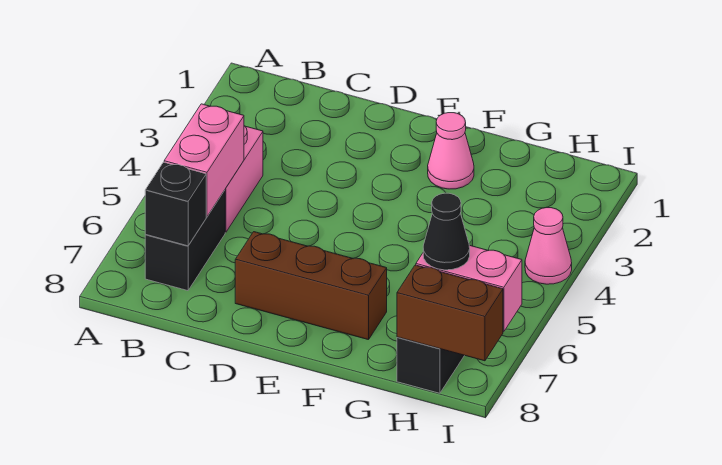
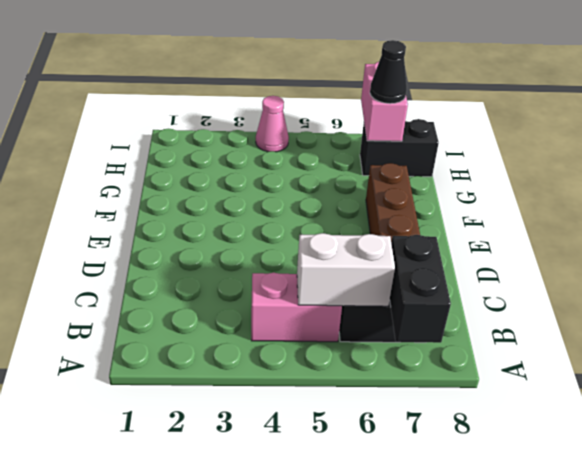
pink brick B5:B6 level 2 -> white brick B5:B6 level 2
black brick B7 level 2 -> black brick A7:B7 level 2
pink cone F2 level 1 -> none
brown brick H8:I8 level 2 -> none

